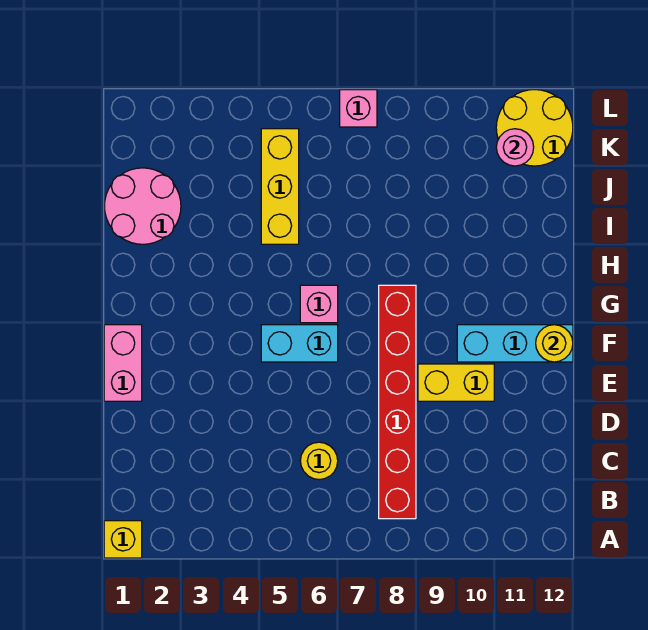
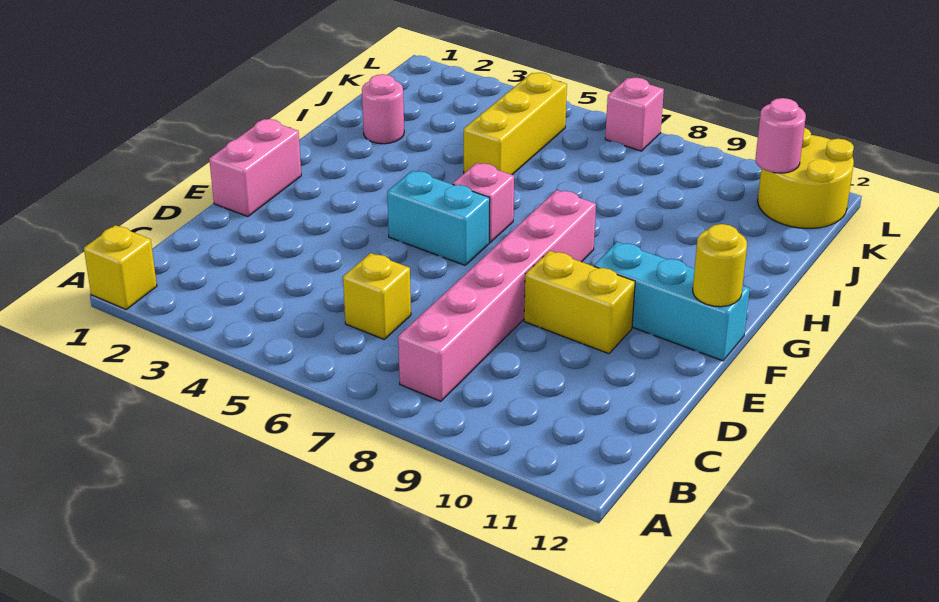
red brick B8:G8 level 1 -> pink brick B8:G8 level 1
yellow round brick C6 level 1 -> yellow brick C6 level 1
pink round brick I1:J2 level 1 -> pink round brick I2 level 1

